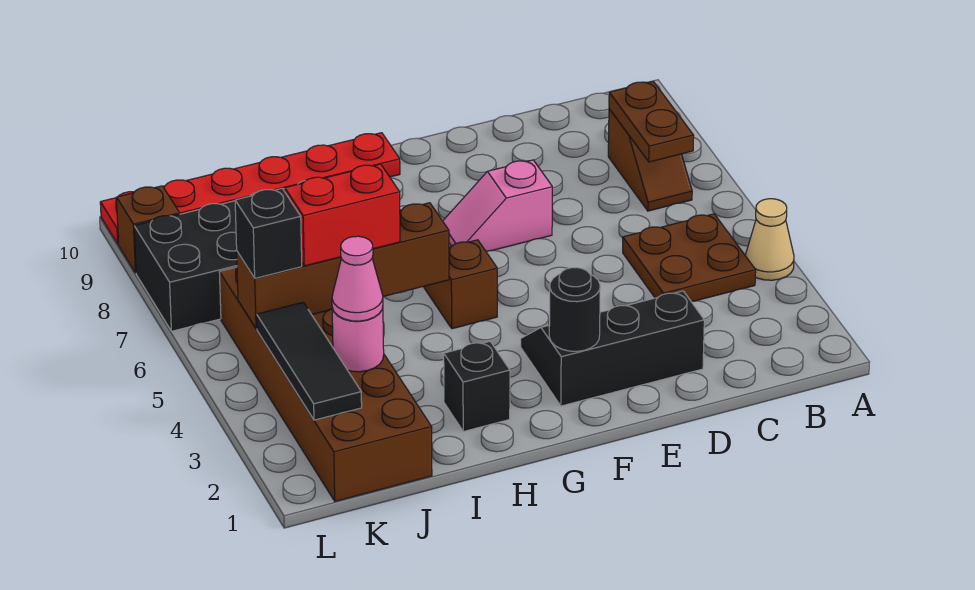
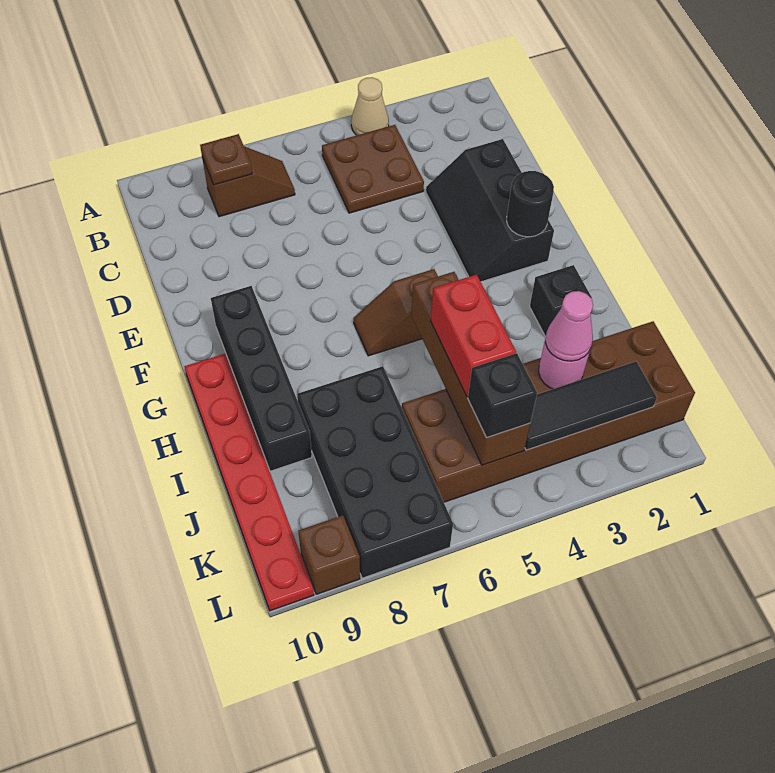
brown plate B7:B8 level 2 -> brown plate B8 level 2
pink slope E7:F7 level 1 top E -> none
none -> black brick F9:I9 level 1

